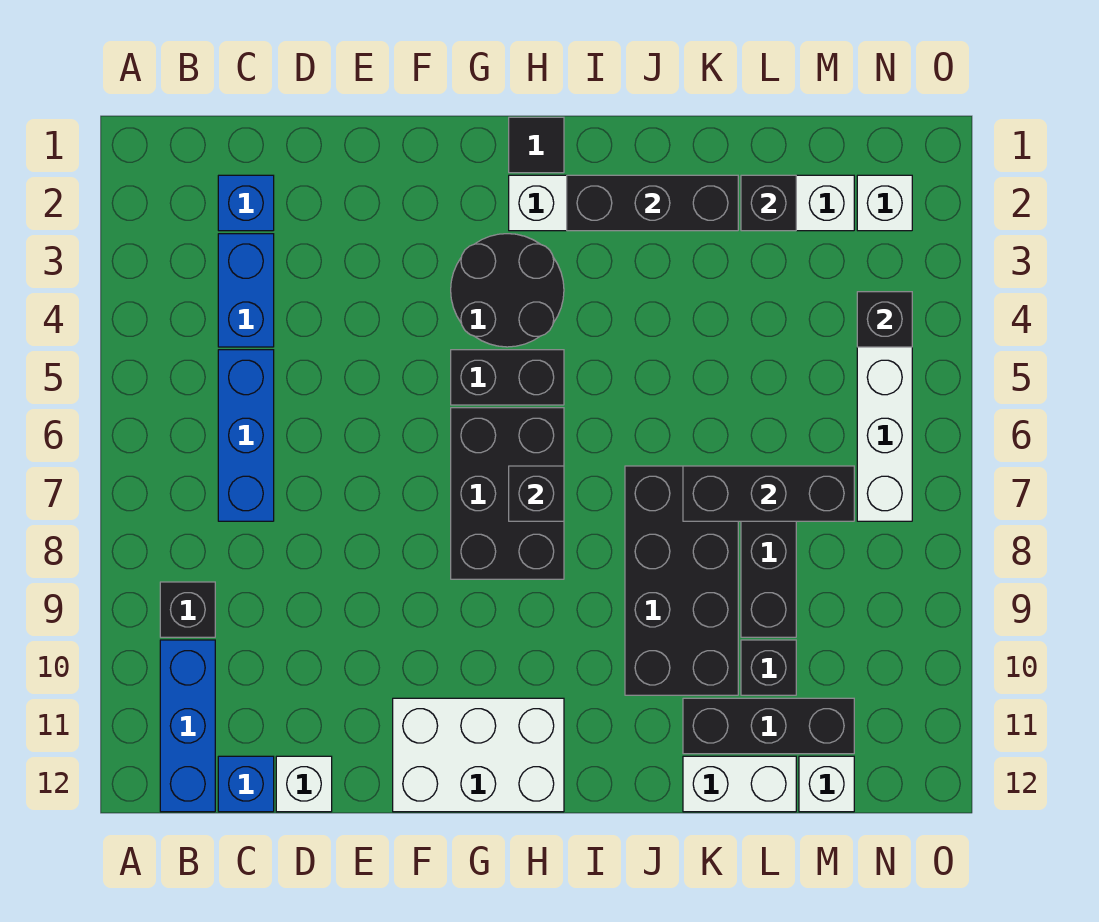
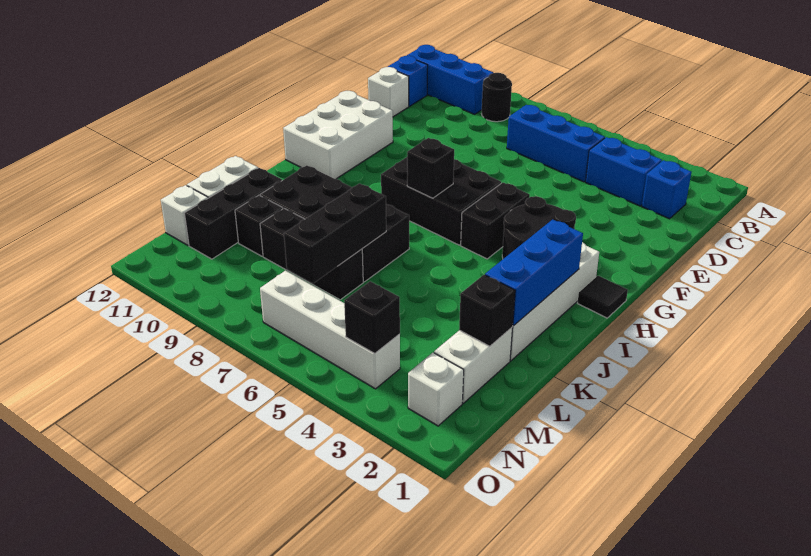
black brick B9 level 1 -> black round brick B9 level 1
black brick I2:K2 level 2 -> blue brick I2:K2 level 2

